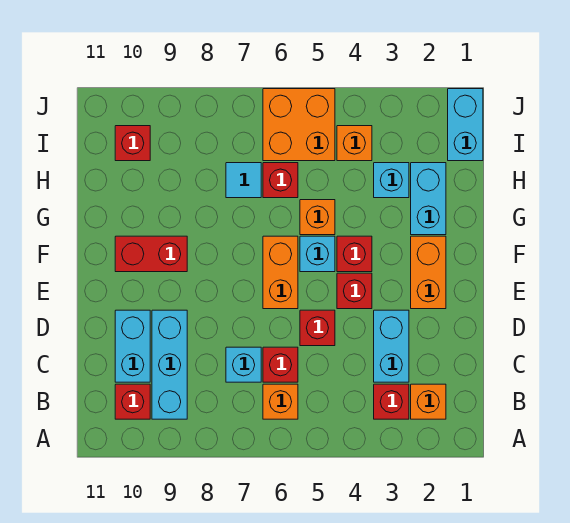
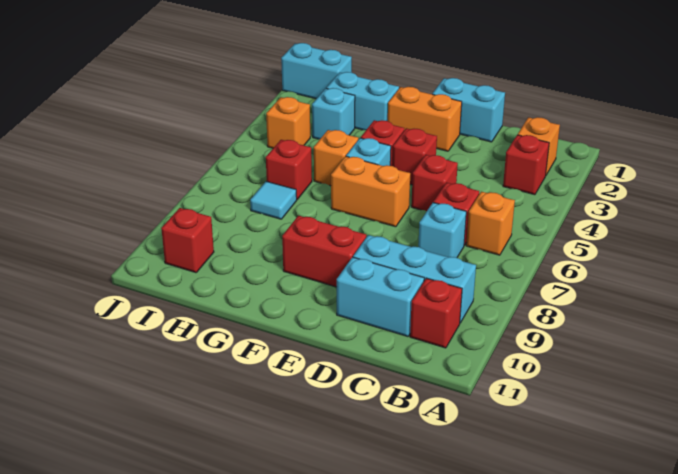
cyan brick C3:D3 level 1 -> cyan brick D1:E1 level 1
red brick F9:F10 level 1 -> red brick E9:F9 level 1
orange brick I5:J6 level 1 -> none

